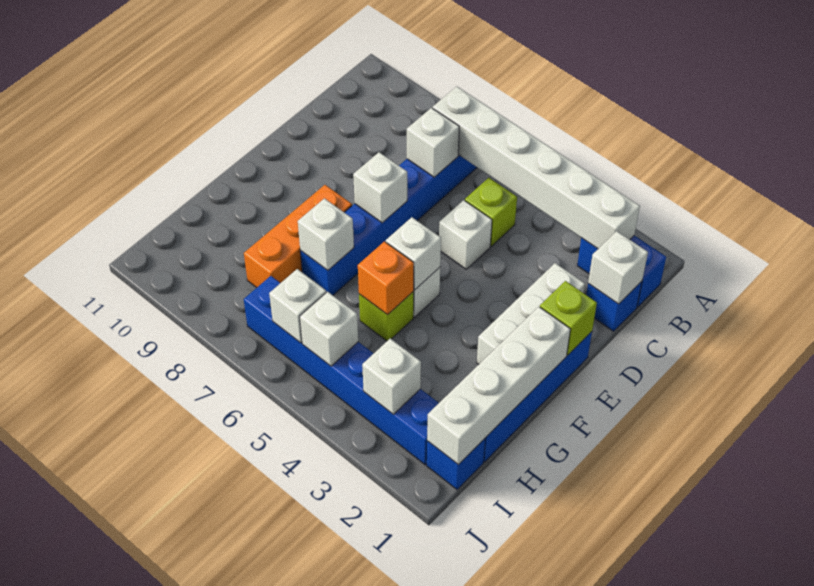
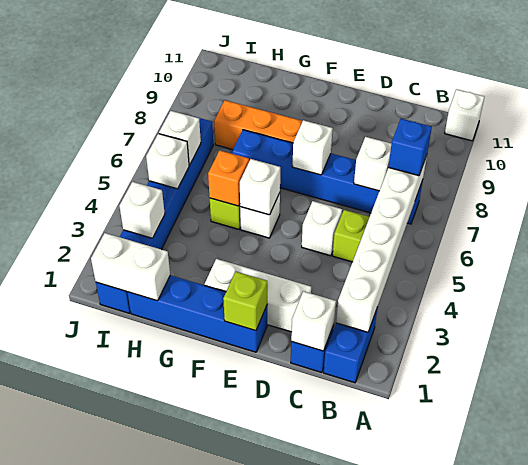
none -> blue brick B7 level 3
white brick F1:I1 level 2 -> white brick H1:I1 level 2
white brick G7 level 2 -> white brick A11 level 1

